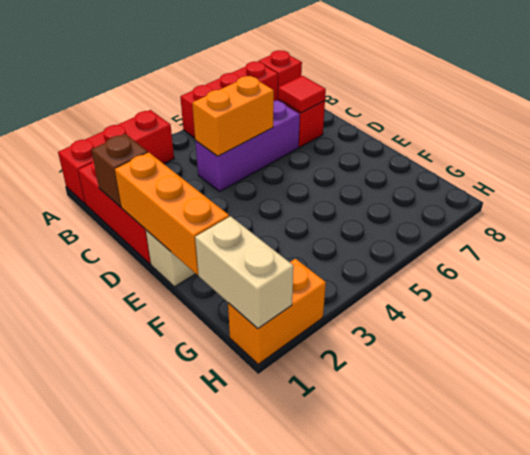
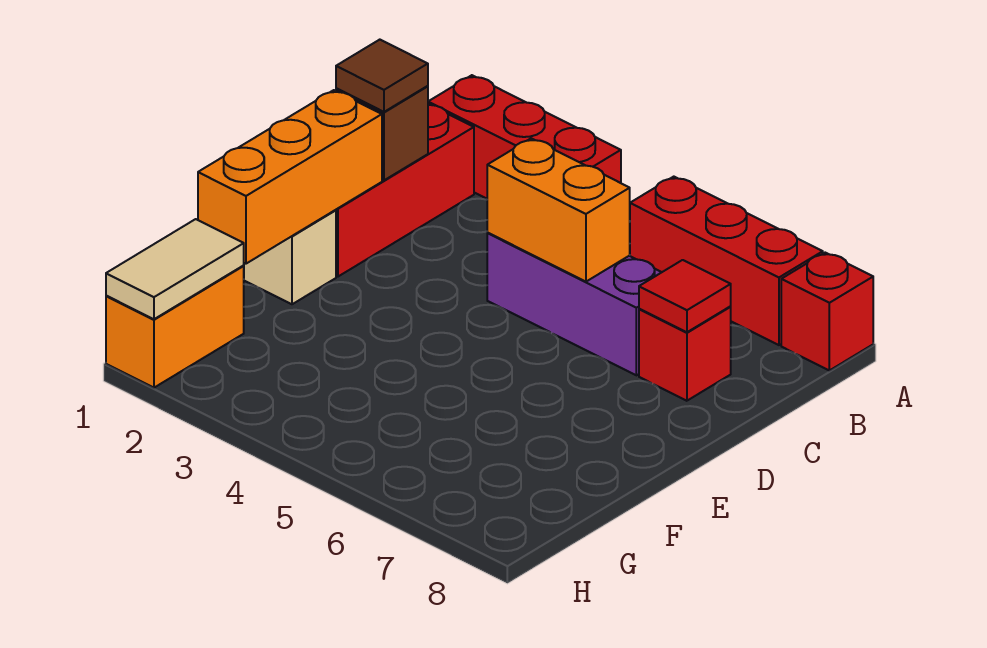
none -> brown tile C1 level 3
tan brick G1:H1 level 2 -> tan tile G1:H1 level 2
orange brick H1:H2 level 1 -> orange brick G1:H1 level 1

